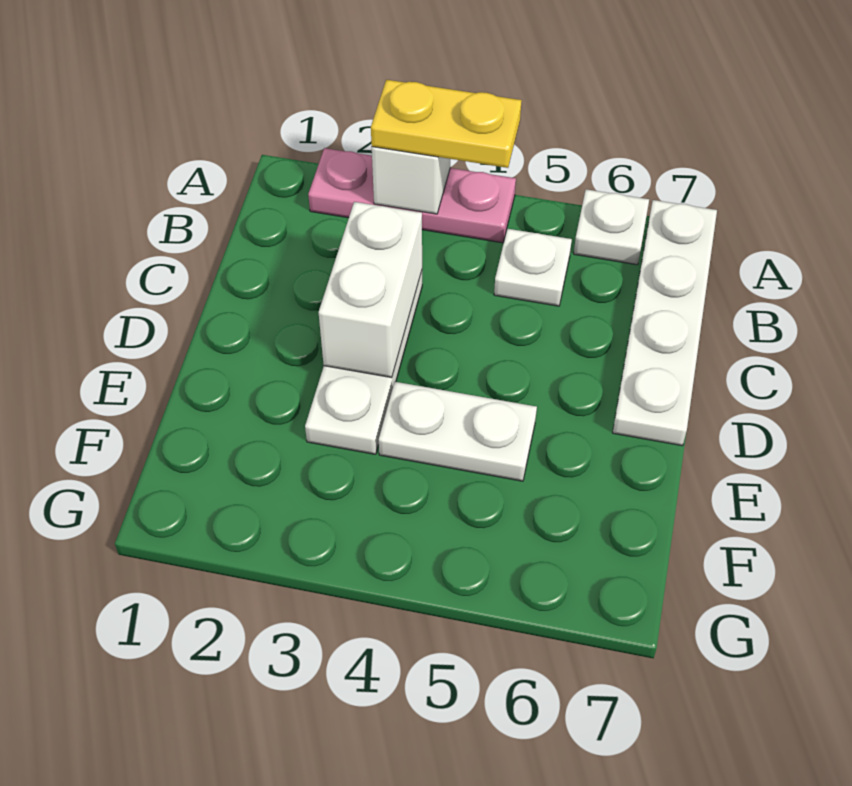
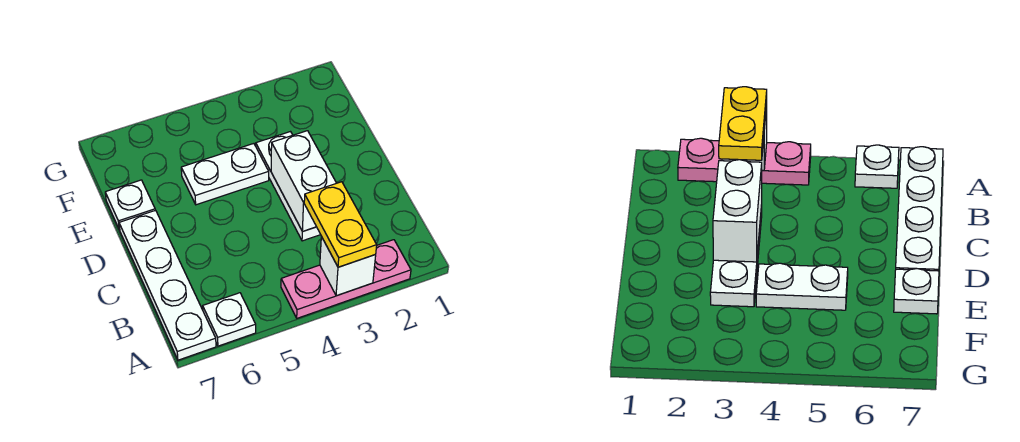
yellow plate A3:A4 level 3 -> yellow plate A3:B3 level 3
white plate B5 level 1 -> white plate E7 level 1

